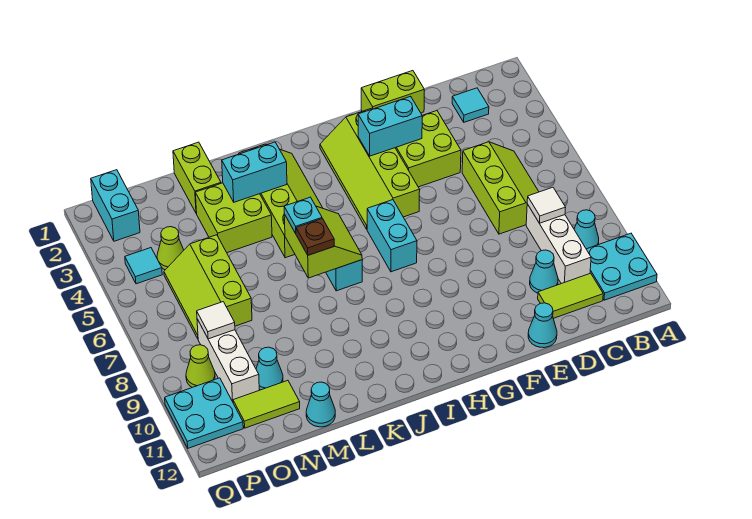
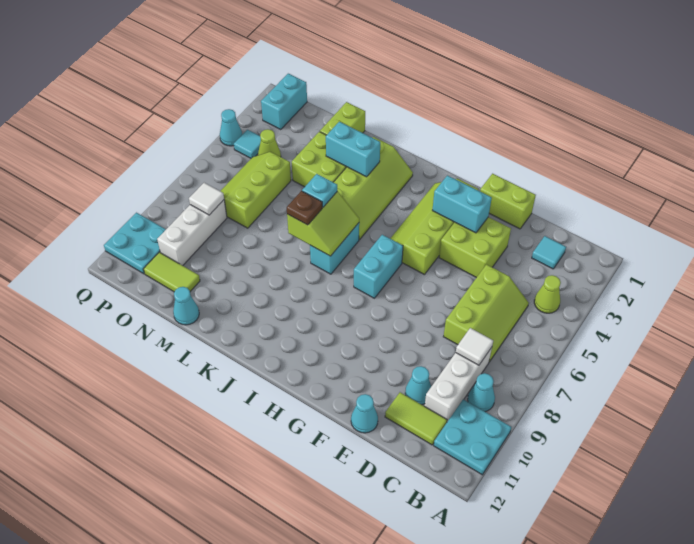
cyan cone N10 level 1 -> cyan cone Q4 level 1
lime cone P9 level 1 -> lime cone B4 level 1

